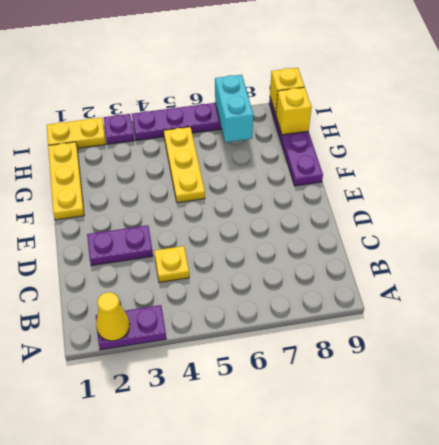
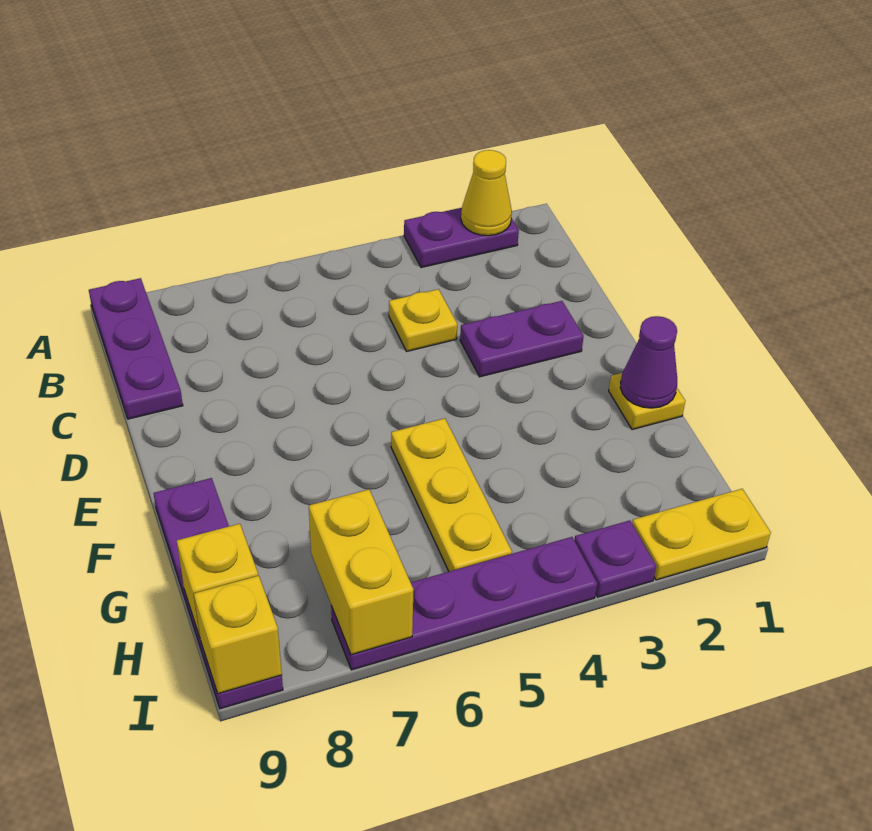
none -> purple plate A9:C9 level 1
yellow plate F1:H1 level 1 -> yellow plate F1 level 1
none -> purple cone F1 level 2
cyan brick H7:I7 level 2 -> yellow brick H7:I7 level 2

